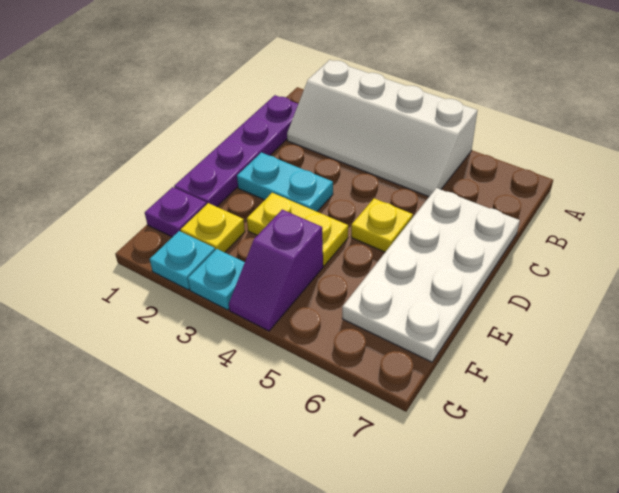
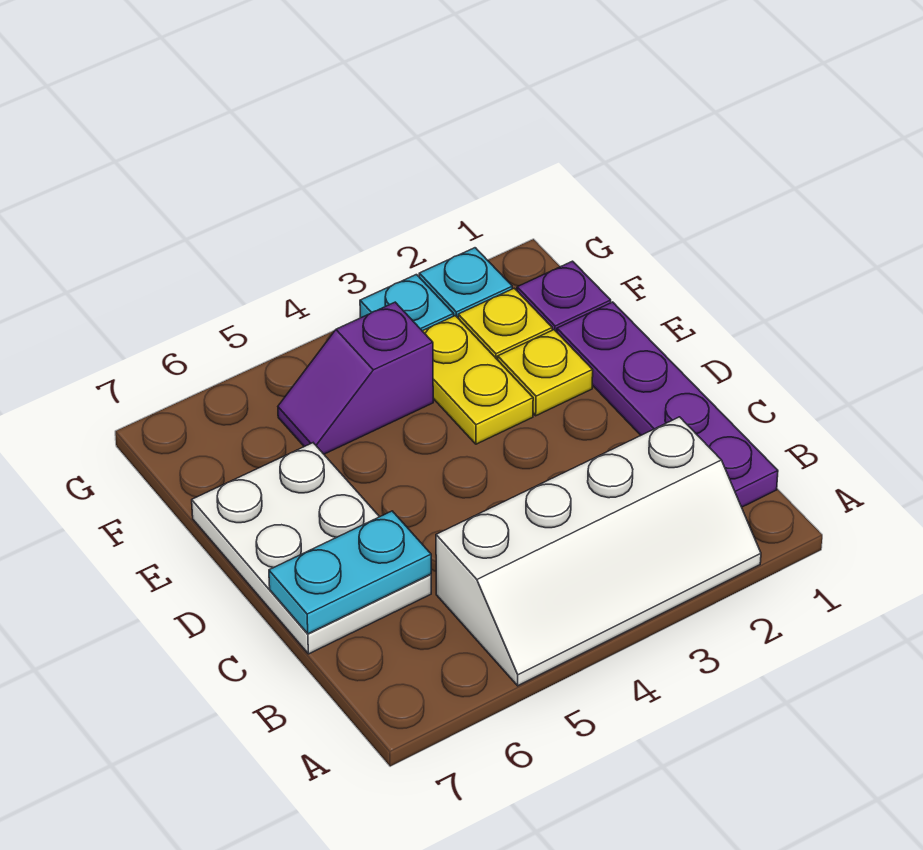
white slope A2:B5 level 1 top A -> white slope A2:B5 level 1 top B
white plate C6:F7 level 1 -> white plate C6:E7 level 1
cyan plate D2:D3 level 1 -> cyan plate C6:C7 level 2
yellow plate D5 level 1 -> yellow plate E2 level 1
yellow plate E3:E4 level 1 -> yellow plate E3:F3 level 1
purple slope F4:G4 level 1 top F -> purple slope F4:F5 level 1 top 4

